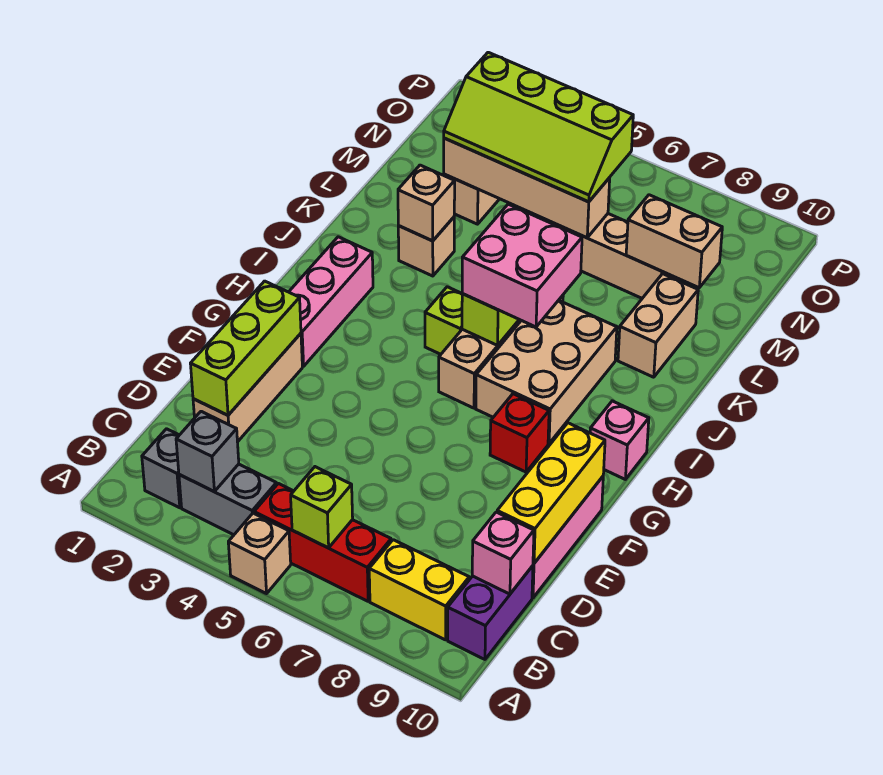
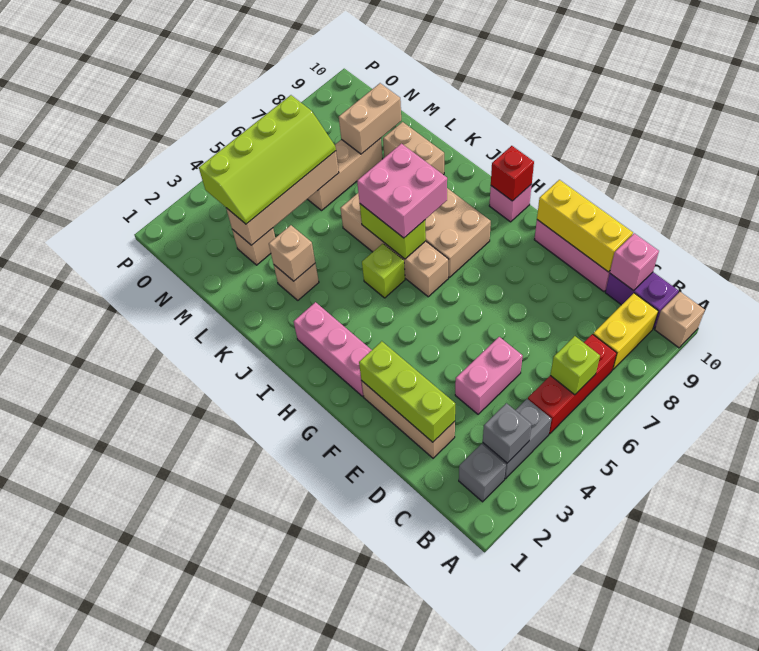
tan brick A5 level 1 -> tan brick A10 level 1
none -> pink brick D4:D5 level 1
red brick G8 level 1 -> red brick H10 level 2

